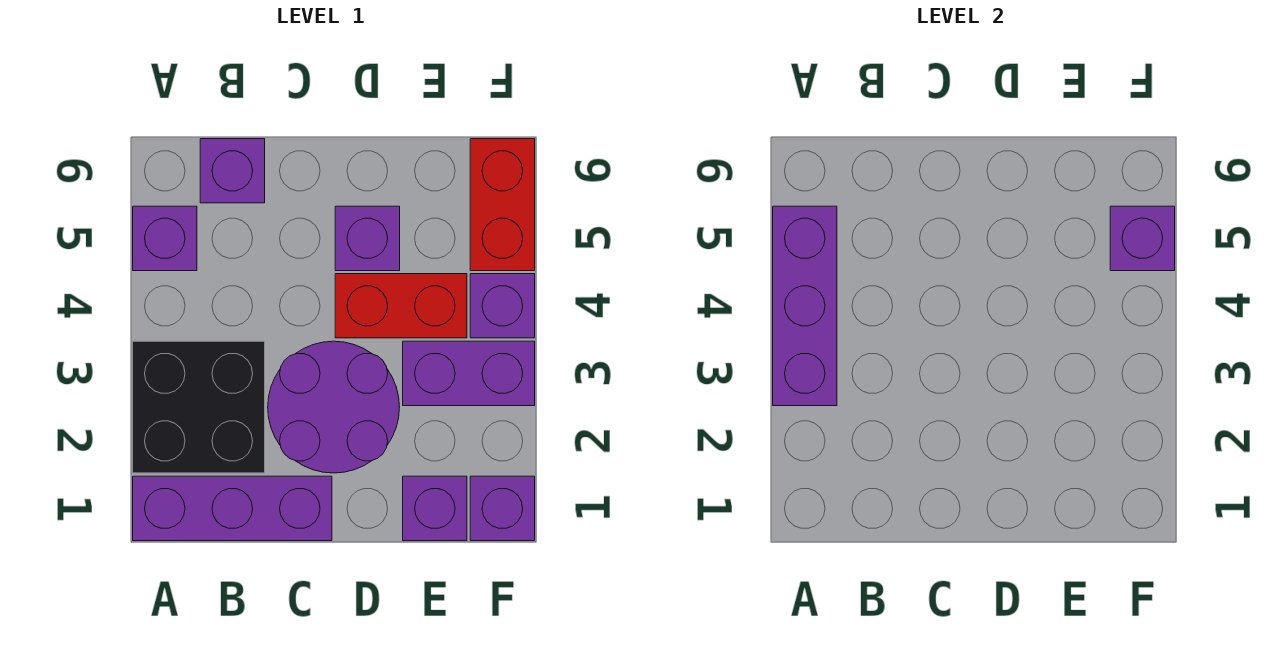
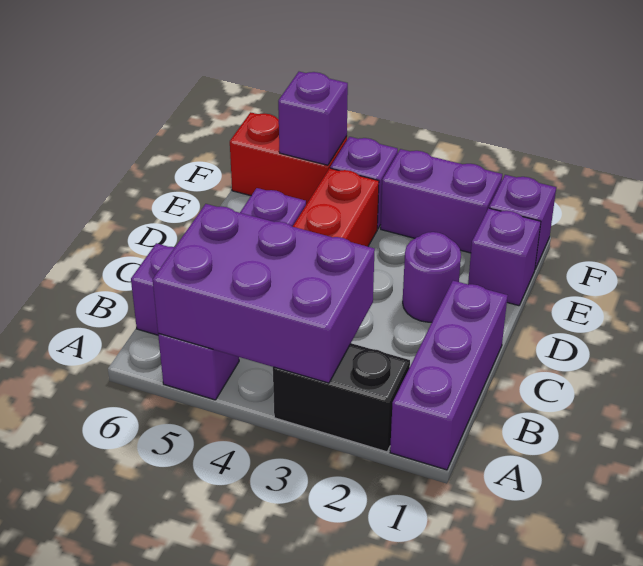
black brick A2:B3 level 1 -> black brick A2:A3 level 1
purple brick A3:A5 level 2 -> purple brick A3:B5 level 2
purple round brick C2:D3 level 1 -> purple round brick D2 level 1
purple brick E3:F3 level 1 -> purple brick F2:F3 level 1

